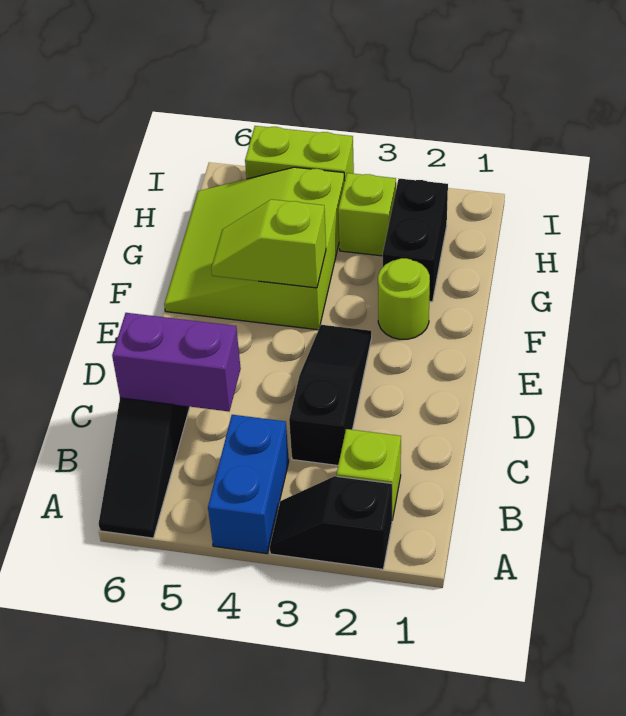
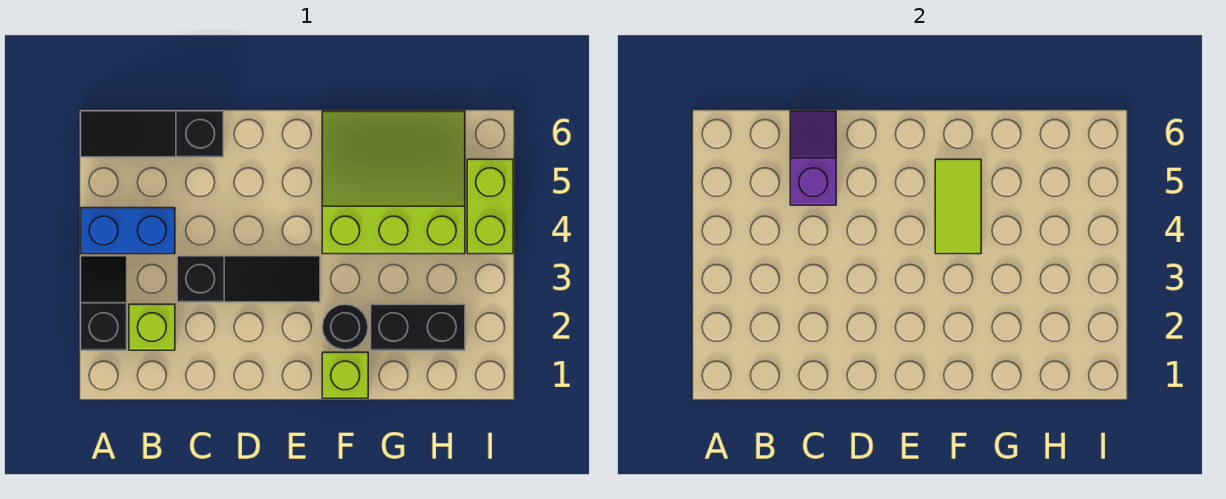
purple brick C5:C6 level 2 -> purple slope C5:C6 level 2 top 5
lime round brick F2 level 1 -> black round brick F2 level 1
lime slope F4:F5 level 2 top 4 -> lime tile F4:F5 level 2
lime brick H3 level 1 -> lime brick F1 level 1

